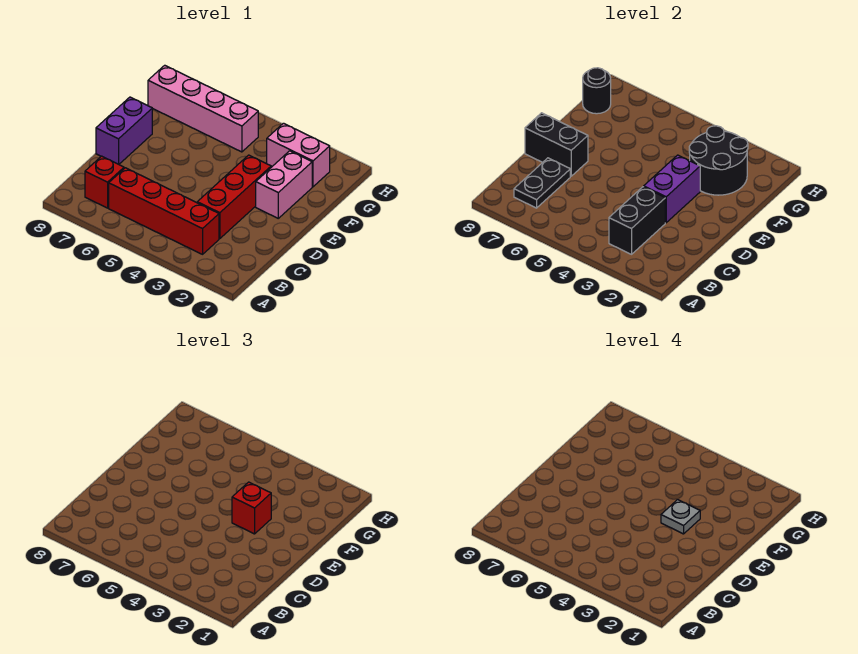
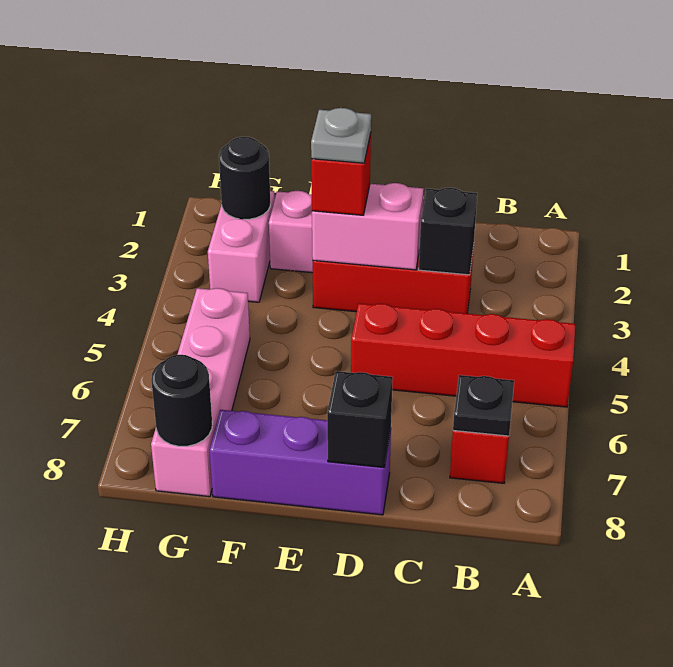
red brick B3:B6 level 1 -> red brick A5:D5 level 1
black brick B3:C3 level 2 -> black brick C3 level 2
black plate B7:C7 level 2 -> black plate B7 level 2
purple brick D3:E3 level 2 -> pink brick D3:E3 level 2
black brick D7:D8 level 2 -> black brick D8 level 2
purple brick D8:E8 level 1 -> purple brick D8:F8 level 1
black round brick F2:G3 level 2 -> black round brick G2 level 2

